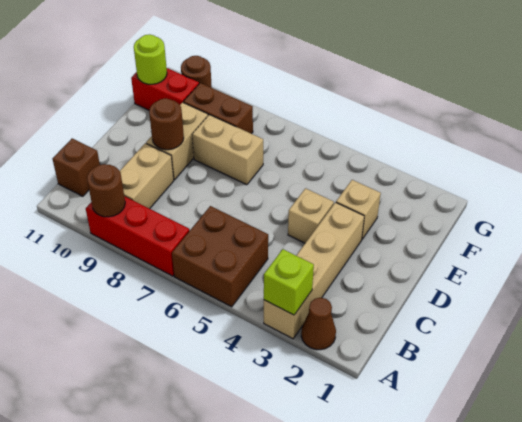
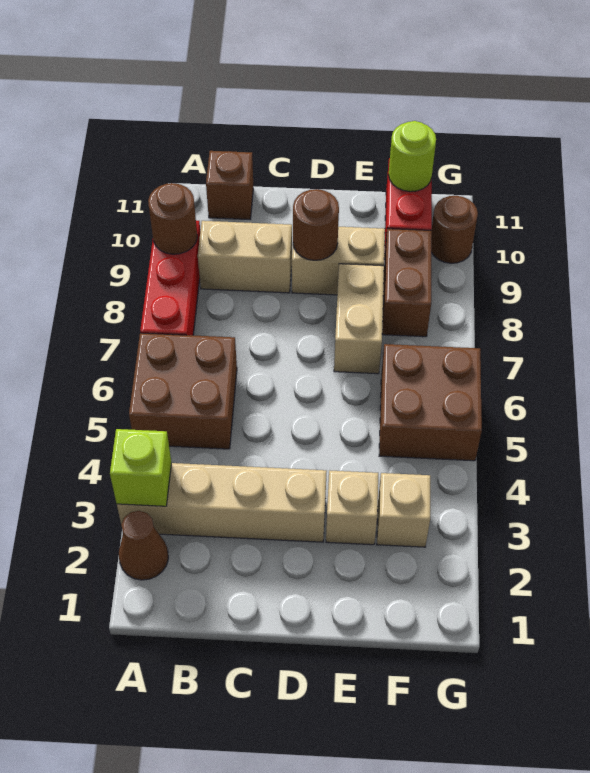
tan brick D4 level 1 -> tan brick F3 level 1
none -> brown brick F5:G6 level 1

